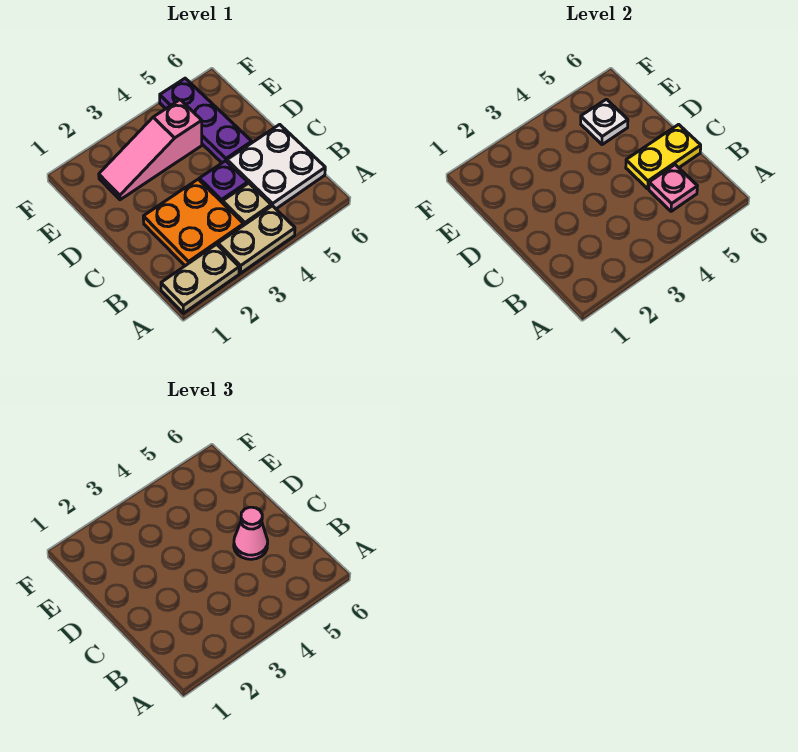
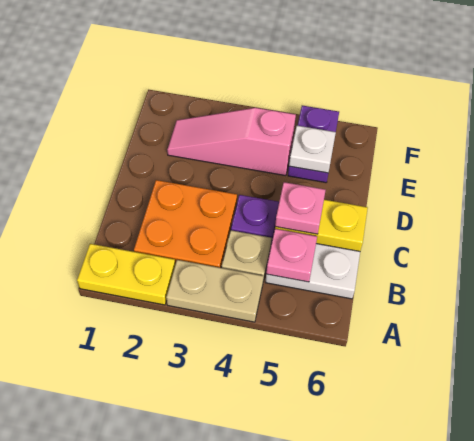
tan plate A1:A2 level 1 -> yellow plate A1:A2 level 1
pink cone C5 level 3 -> pink plate C5 level 3
purple plate D5:F5 level 1 -> purple plate E5:F5 level 1

